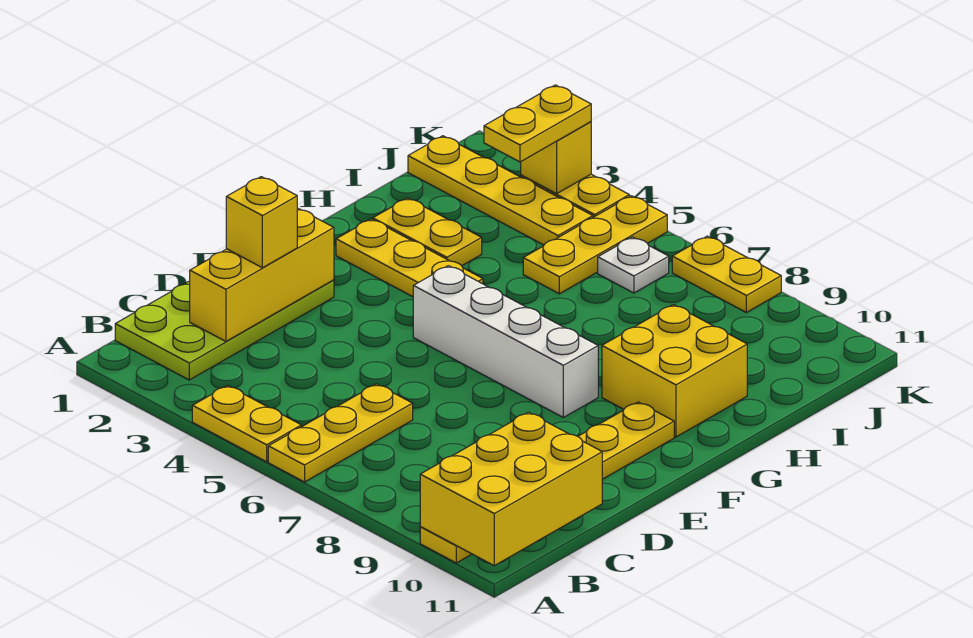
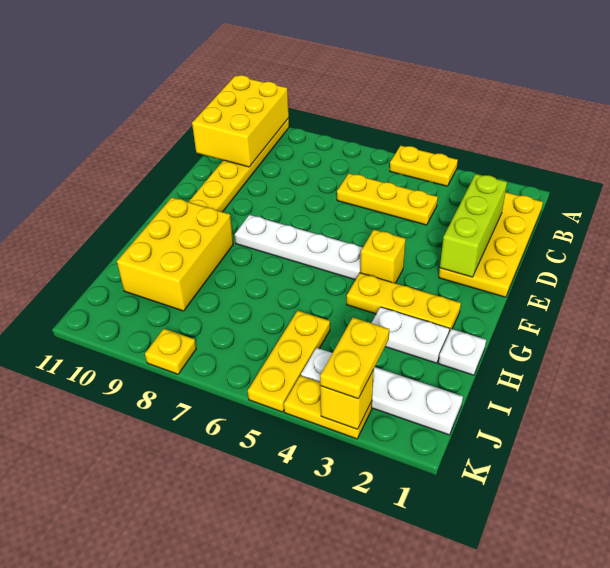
yellow plate A6:C6 level 1 -> yellow plate C4:C6 level 1
lime plate B1:E2 level 1 -> yellow plate B1:E2 level 1
yellow brick C2:E2 level 2 -> lime brick C2:E2 level 2
yellow brick D2 level 3 -> yellow brick F4 level 1
white brick F5:F8 level 1 -> white plate F5:F8 level 1
yellow brick G9:H10 level 1 -> yellow brick G9:I10 level 1
yellow plate H2:H3 level 1 -> white plate H2:H3 level 1
yellow plate J1:J4 level 1 -> white plate J1:J4 level 1
white plate J6 level 1 -> white plate H1 level 1
yellow plate K7:K8 level 1 -> yellow plate K8 level 1

